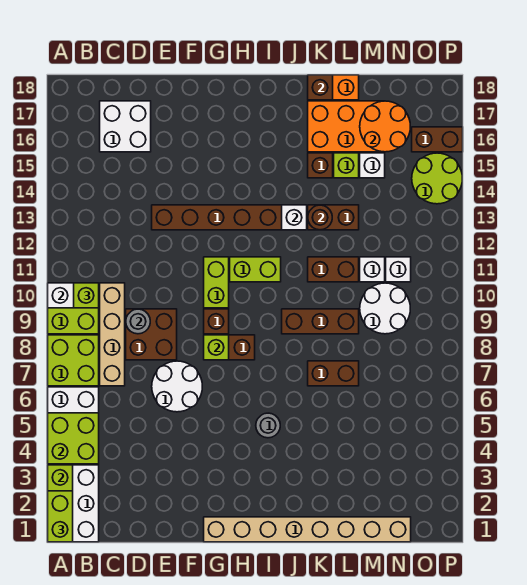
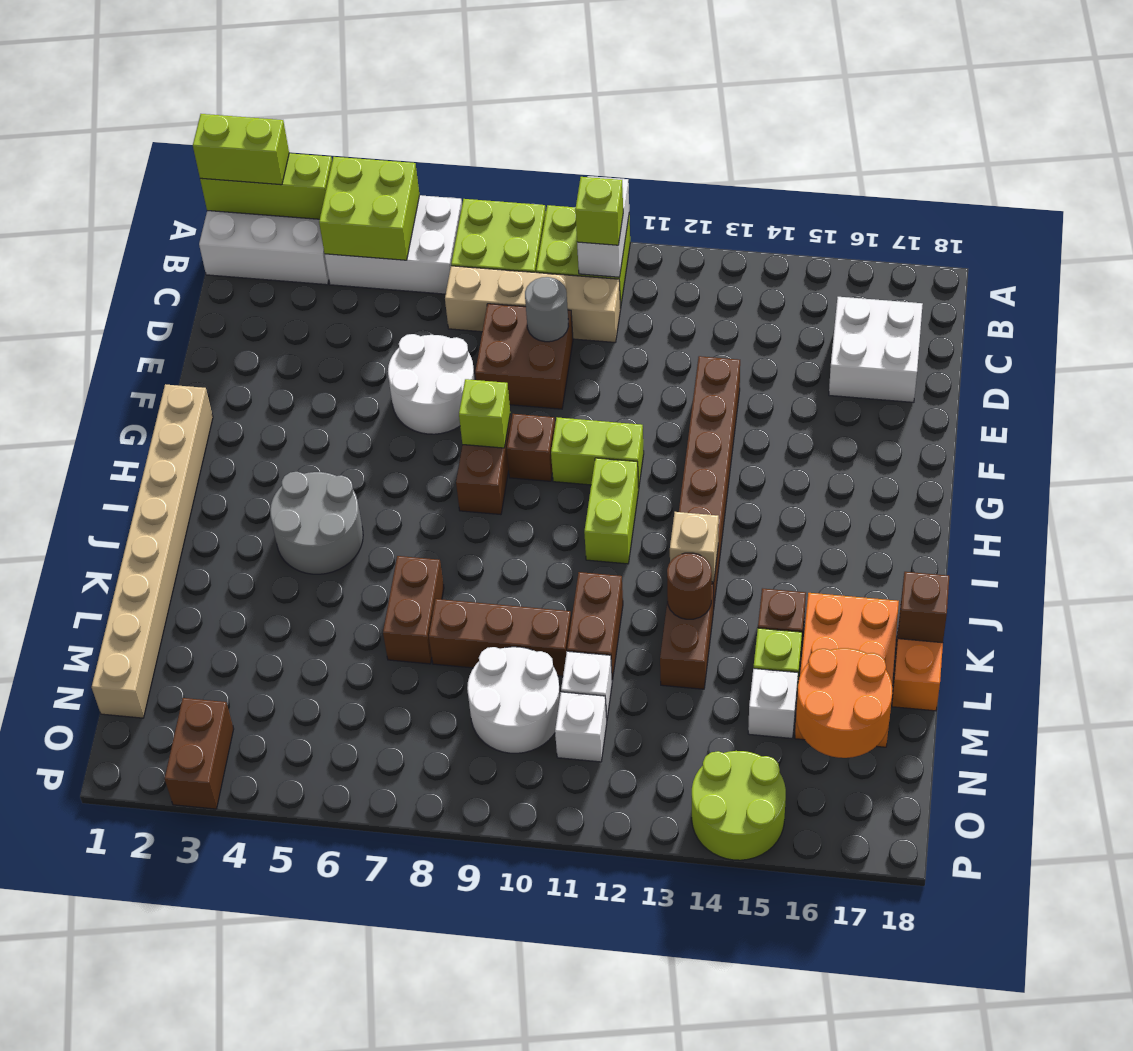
grey round brick I5 level 1 -> grey round brick I4:J5 level 1
brown brick J9:L9 level 1 -> brown brick L8:L10 level 1
white brick J13 level 2 -> tan brick J13 level 2
brown brick O16:P16 level 1 -> brown brick O3:P3 level 1

